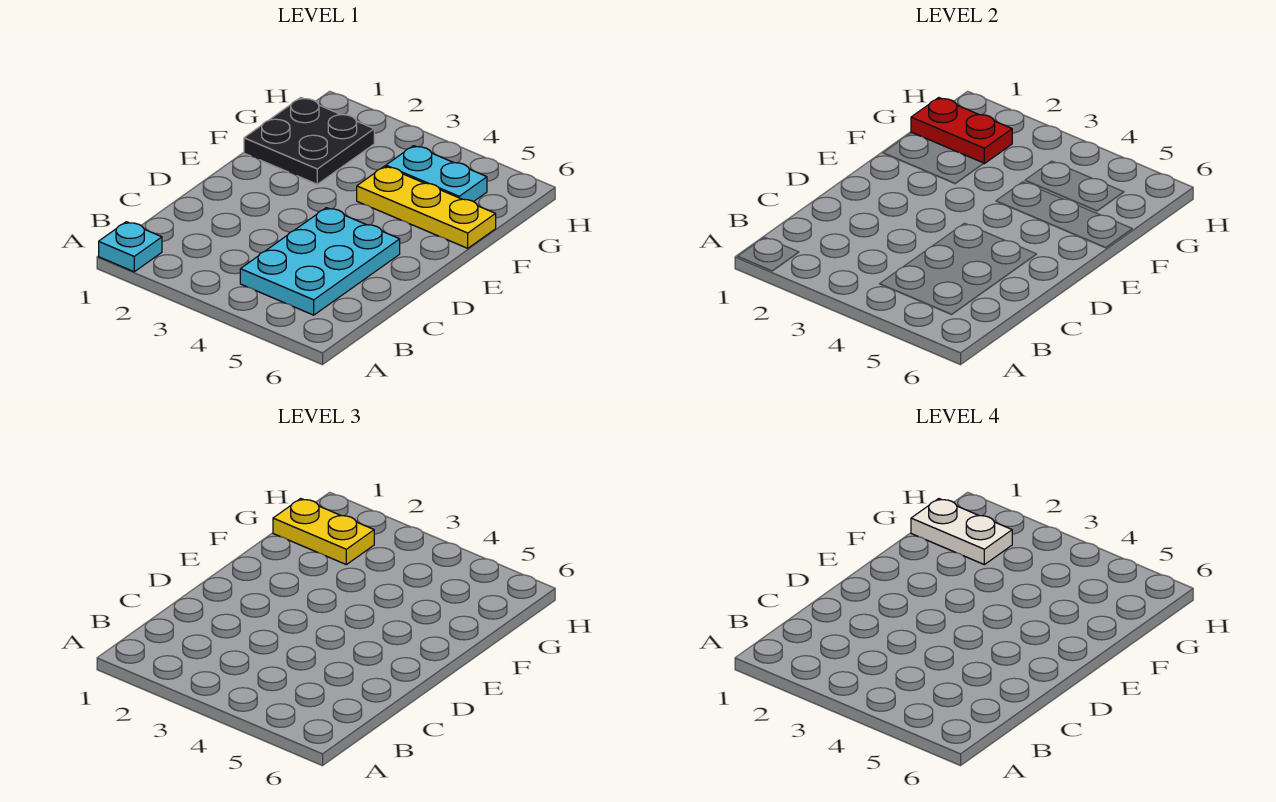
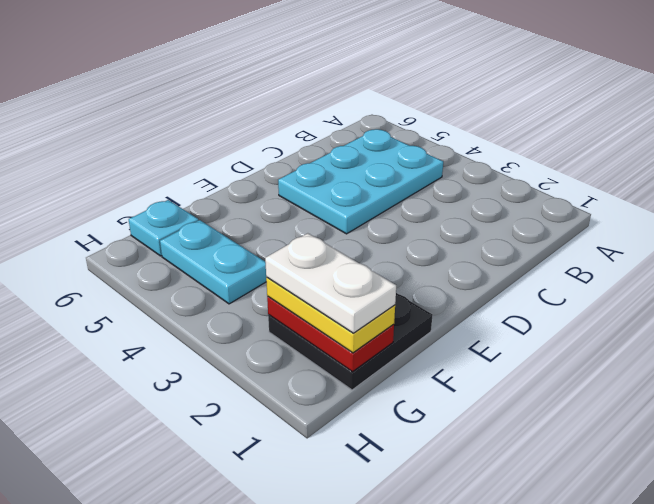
cyan plate A1 level 1 -> cyan plate G6 level 1
yellow plate F4:F6 level 1 -> none

